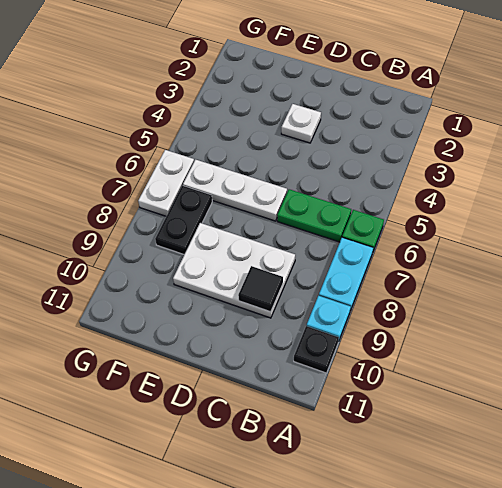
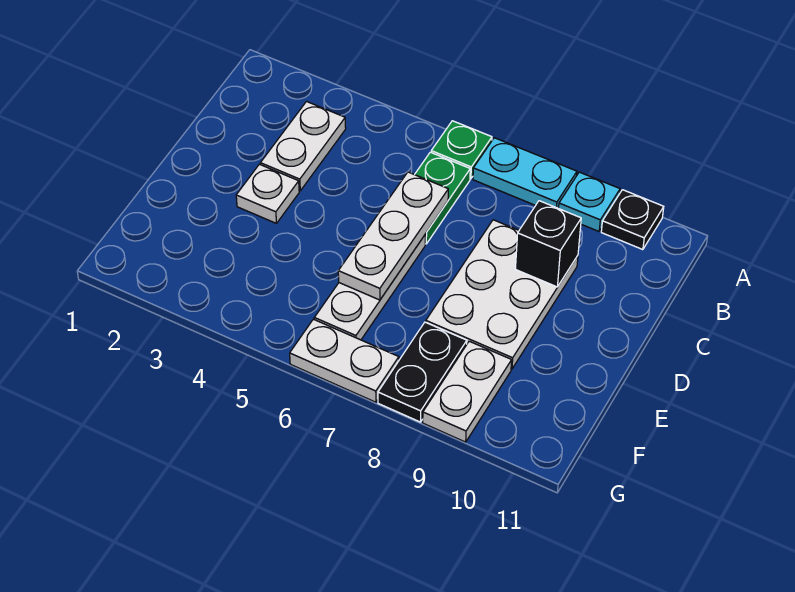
none -> white plate B3:C3 level 1
none -> white plate C6:E6 level 2
black tile C9 level 2 -> black brick C9 level 2
black plate F7:F8 level 1 -> black plate F8:G8 level 1
none -> white plate F9:G9 level 1

